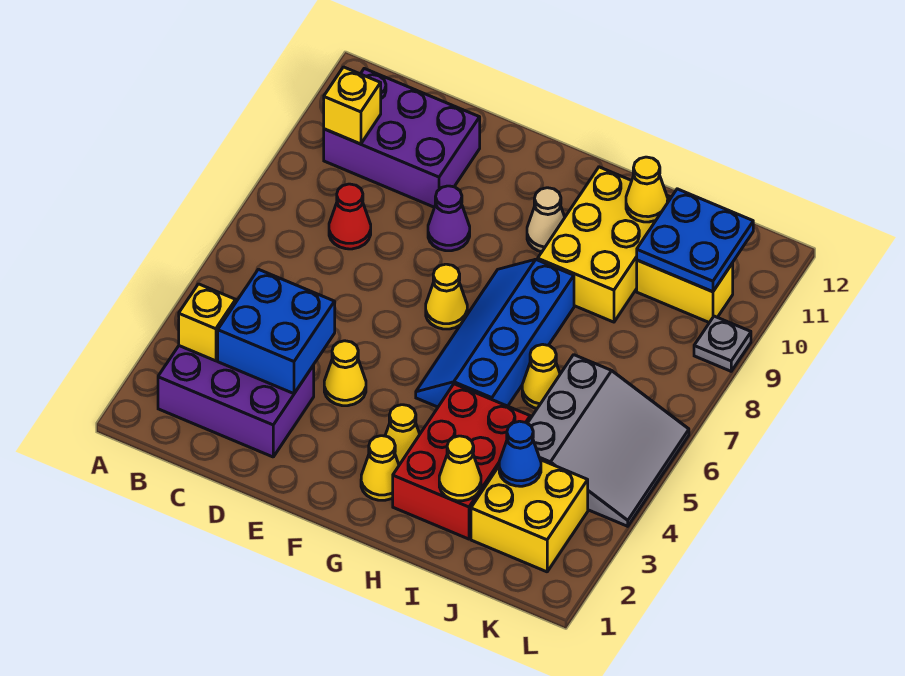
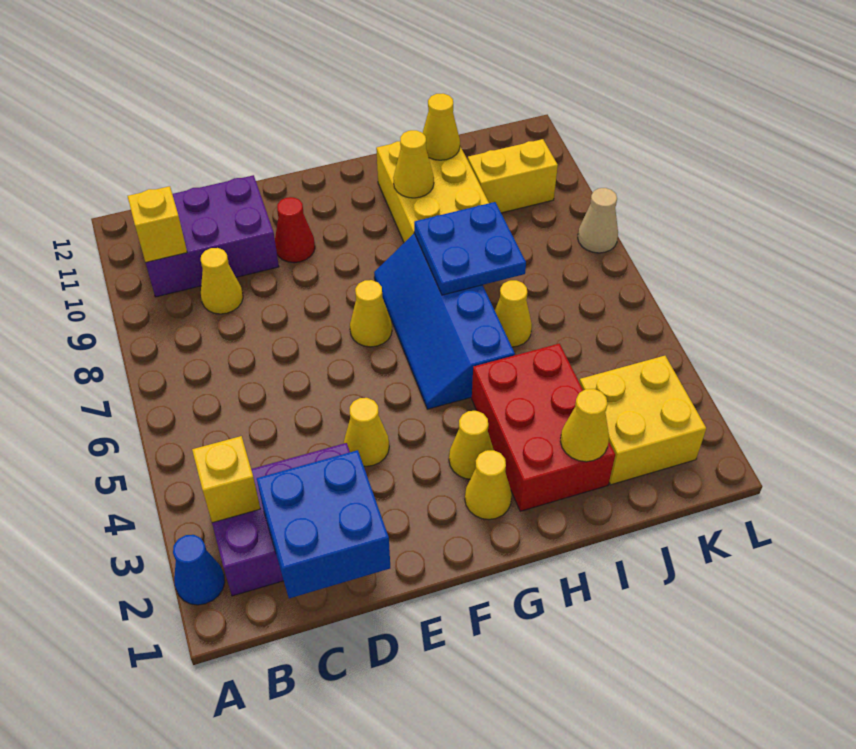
blue brick C3:D4 level 2 -> blue brick C1:D2 level 2
red cone C8 level 1 -> red cone E10 level 1
none -> yellow cone C9 level 1
purple cone E9 level 1 -> none
tan cone G10 level 1 -> tan cone L8 level 1
none -> yellow cone H10 level 2
blue cone J3 level 2 -> blue cone A2 level 1
grey slope J4:L6 level 1 top J -> none
blue plate J10:K11 level 2 -> blue plate H7:I8 level 2
grey plate L9 level 1 -> none

